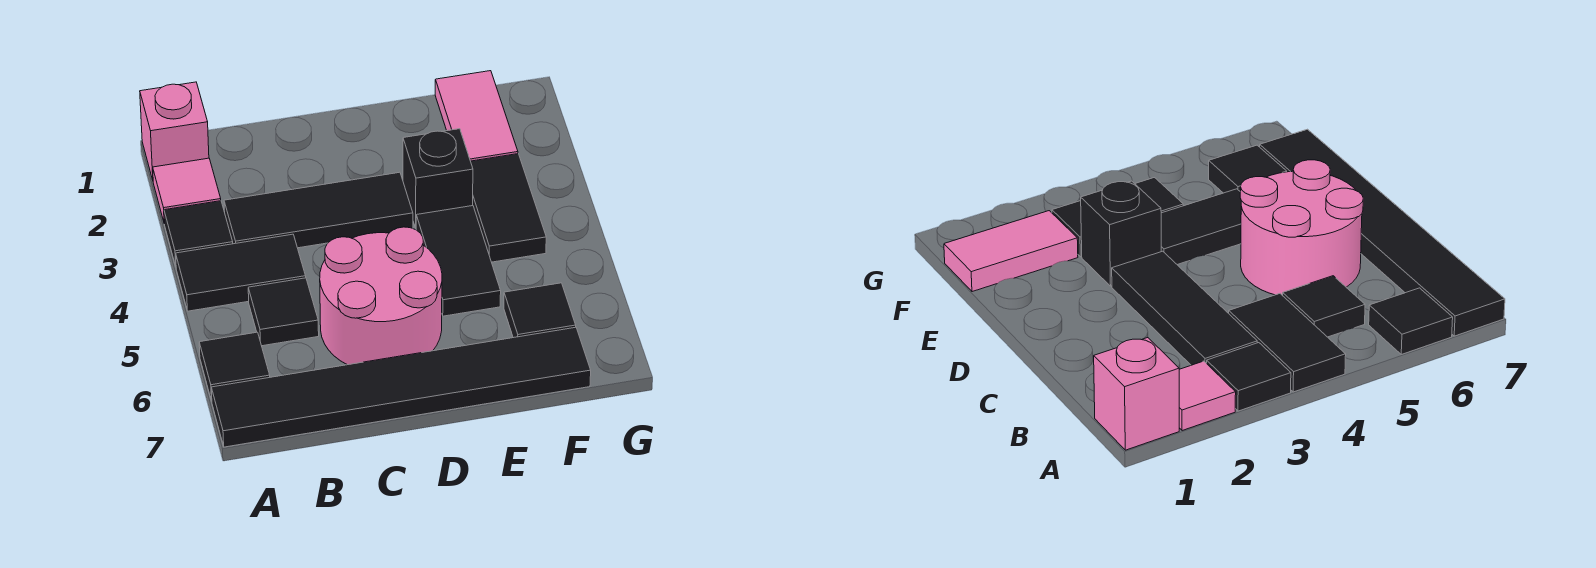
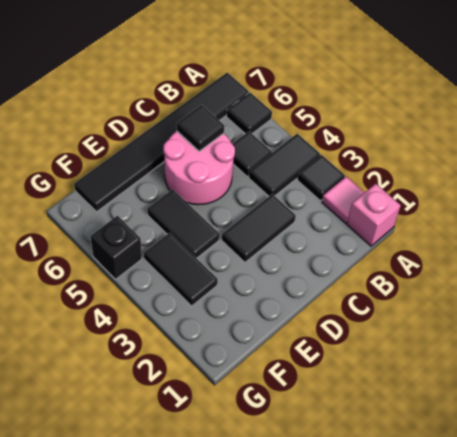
black tile B3:D3 level 1 -> black tile C3:D3 level 1
black brick E3 level 1 -> black brick G5 level 1
pink tile F1:F2 level 1 -> none
black tile F6 level 1 -> black tile C6 level 2

